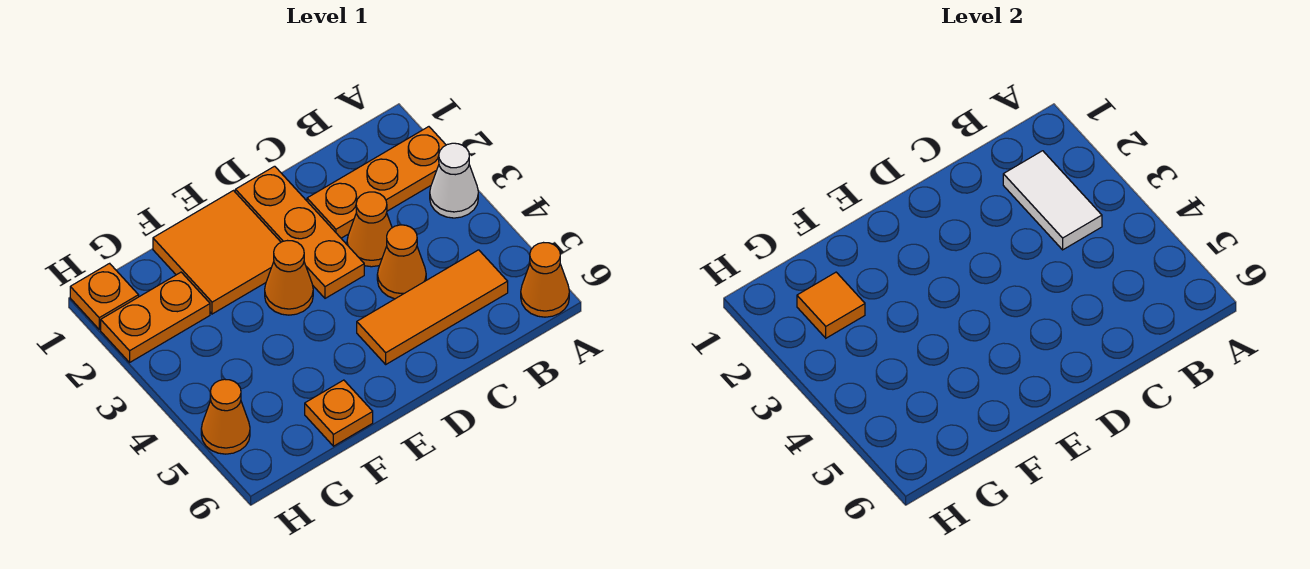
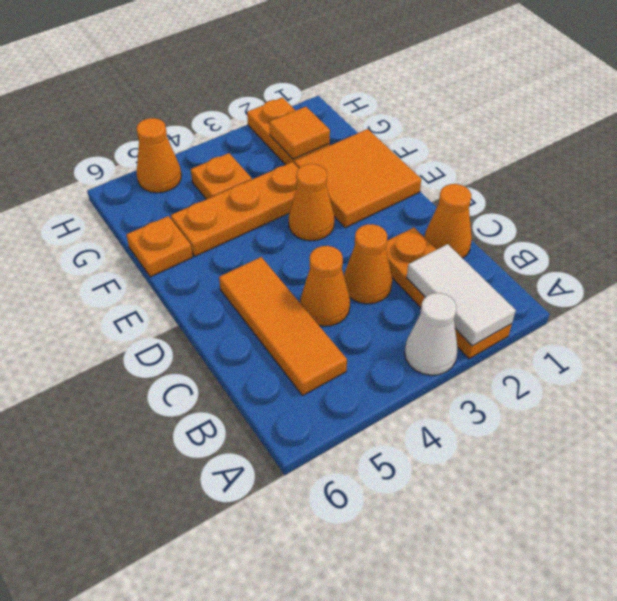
orange cone A6 level 1 -> orange cone C1 level 1
white tile B2:B3 level 2 -> white tile A2:B2 level 2
orange plate D1:D3 level 1 -> orange plate F3:F5 level 1
orange plate H1 level 1 -> orange plate G4 level 1

